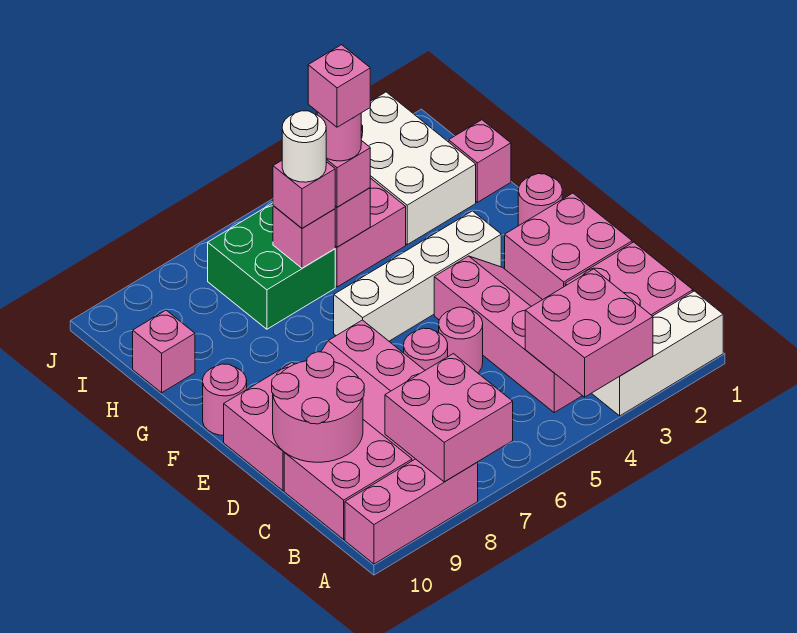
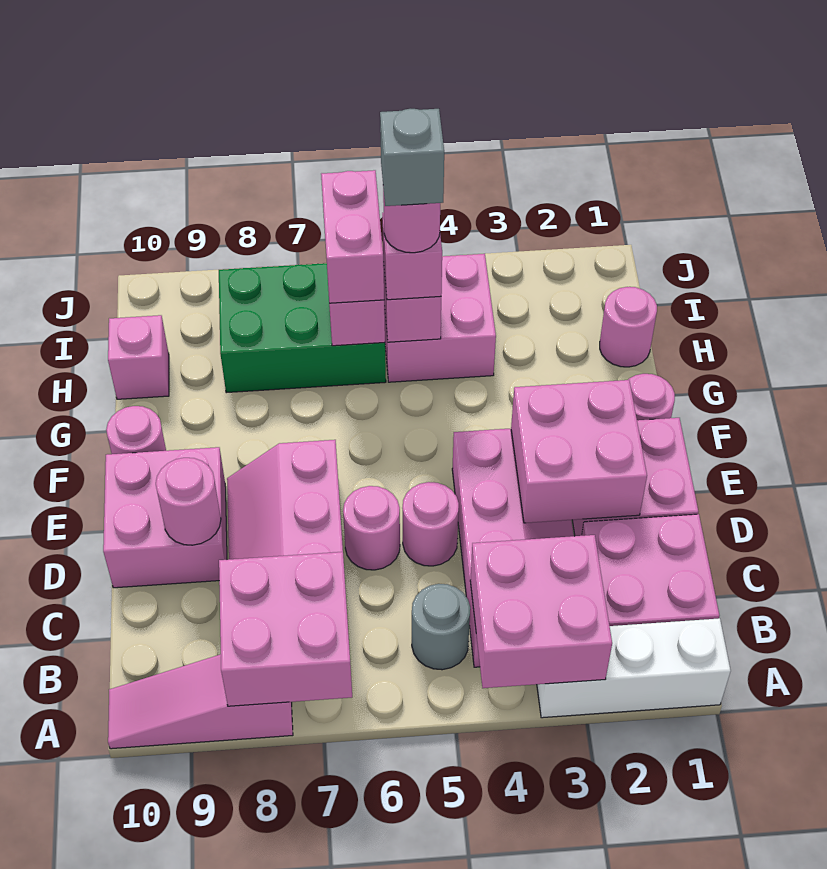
pink brick A8:A10 level 1 -> pink slope A8:A10 level 1 top 8
none -> grey round brick B5 level 1
pink brick B9:C10 level 1 -> pink brick D2:E3 level 2
pink round brick C9:D10 level 2 -> pink round brick D9 level 2
white brick F3:F6 level 1 -> none
pink brick H1 level 1 -> pink round brick H1 level 1
white brick H2:J3 level 1 -> none
pink brick H5 level 5 -> grey brick H5 level 5
green brick H6:I7 level 1 -> green brick H6:I8 level 1
pink brick H6 level 3 -> pink brick H6:I6 level 3
white round brick H6 level 4 -> none

